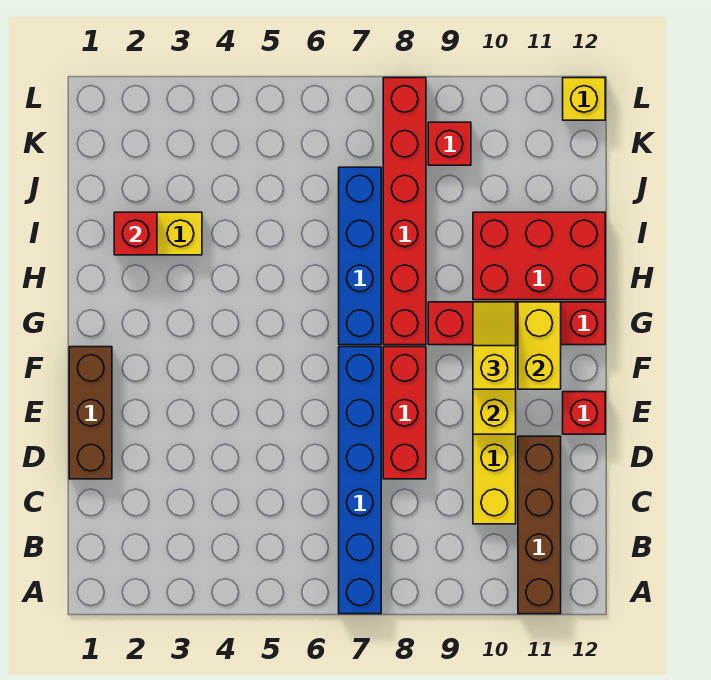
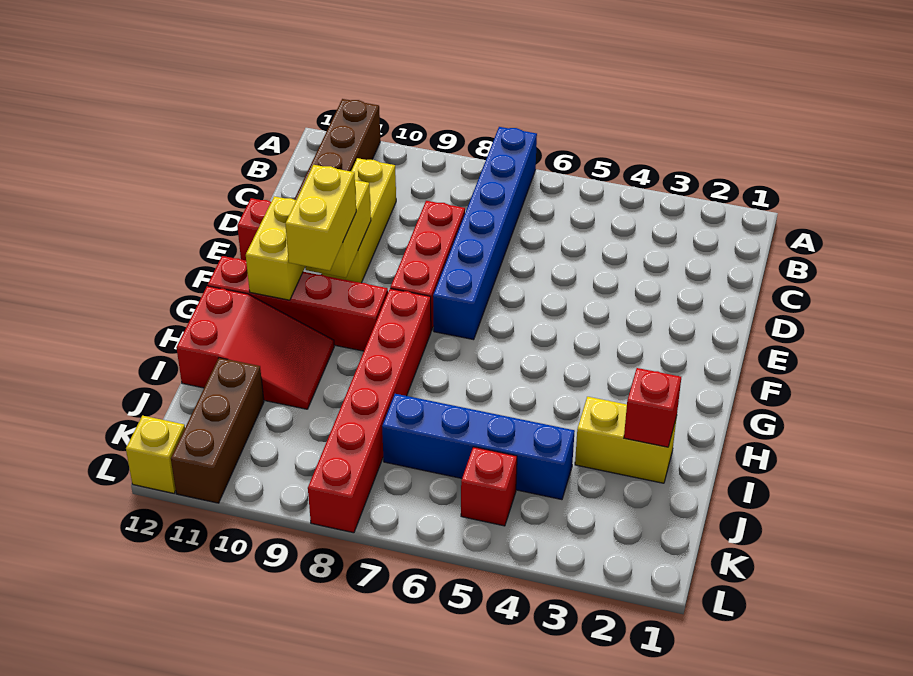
brown brick D1:F1 level 1 -> brown brick J11:L11 level 1
yellow slope F10:G10 level 3 top F -> yellow brick F10:G10 level 3
blue brick G7:J7 level 1 -> blue brick J4:J7 level 1
red brick H10:I12 level 1 -> red slope H10:I12 level 1 top 12
red brick K9 level 1 -> red brick K5 level 1

